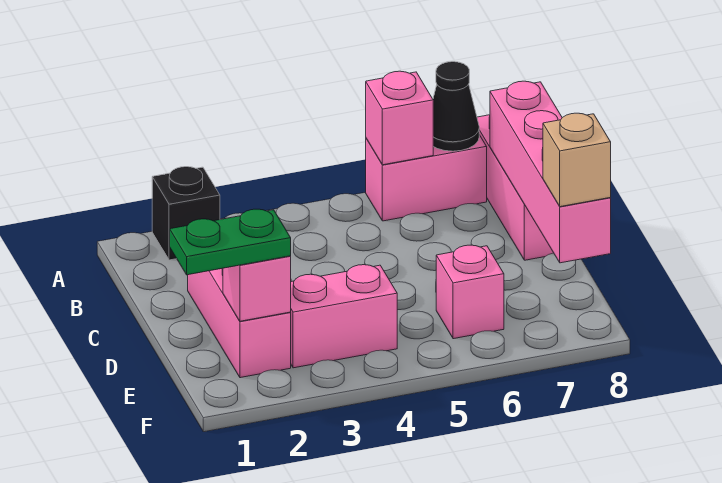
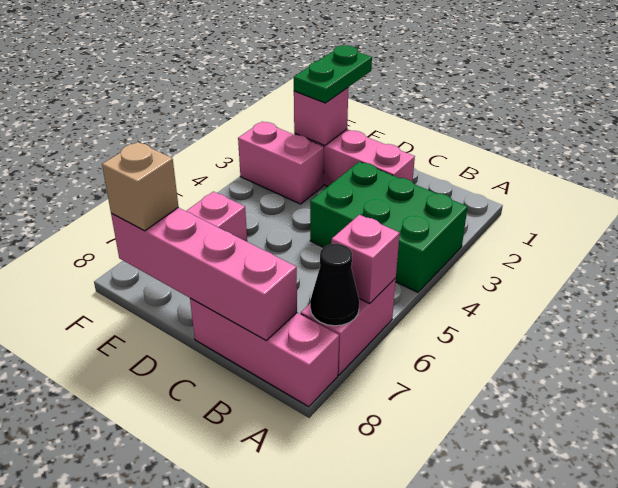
black brick A2 level 1 -> none
none -> green brick A3:C4 level 1
pink brick E3:E4 level 1 -> pink brick E3:F3 level 1

